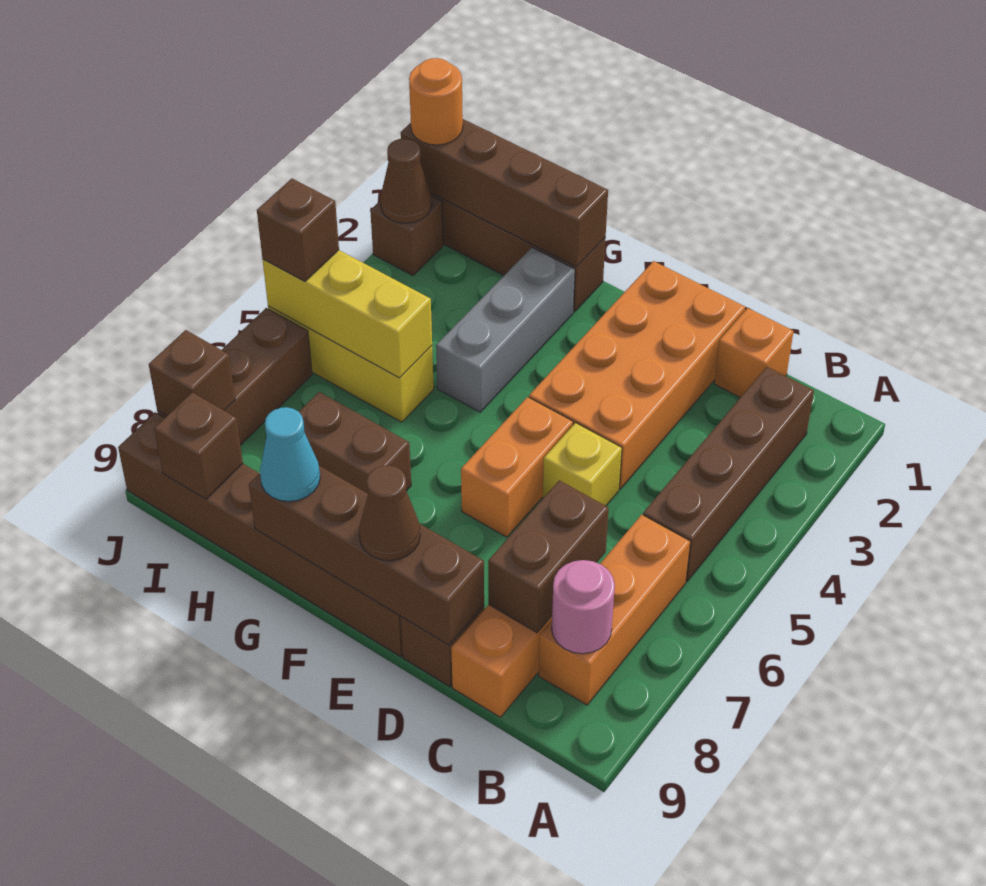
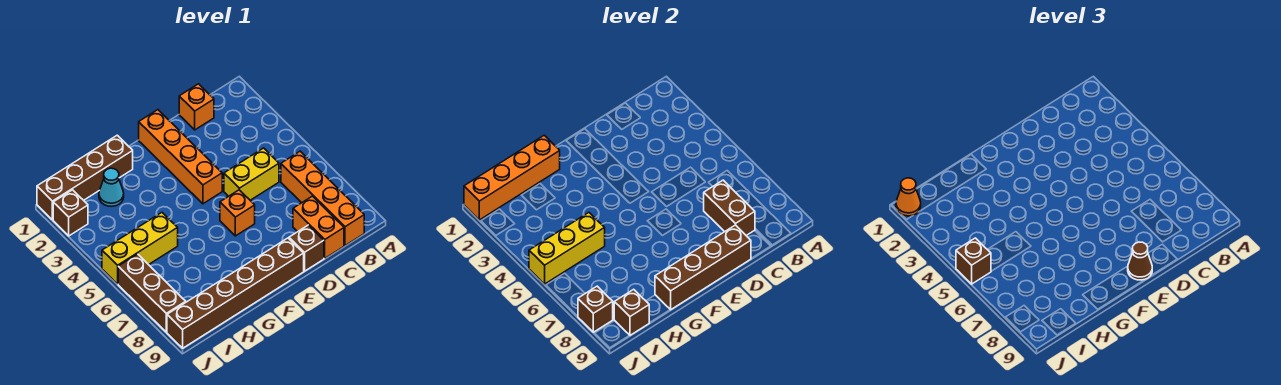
brown brick B2:B5 level 1 -> none
orange brick B6:B8 level 1 -> orange brick B6:B9 level 1
pink round brick B8 level 2 -> none
orange brick D1:E4 level 1 -> orange brick E1:E4 level 1
yellow brick D5 level 1 -> yellow brick C5:D5 level 1
orange brick E5:E6 level 1 -> orange brick E6 level 1
brown brick G1:J1 level 2 -> orange brick G1:J1 level 2
grey brick G2:G4 level 1 -> none
brown brick G7:H7 level 1 -> none
cyan cone G9 level 3 -> cyan cone H2 level 1
orange round brick J1 level 3 -> orange cone J1 level 3
brown cone J2 level 2 -> none

